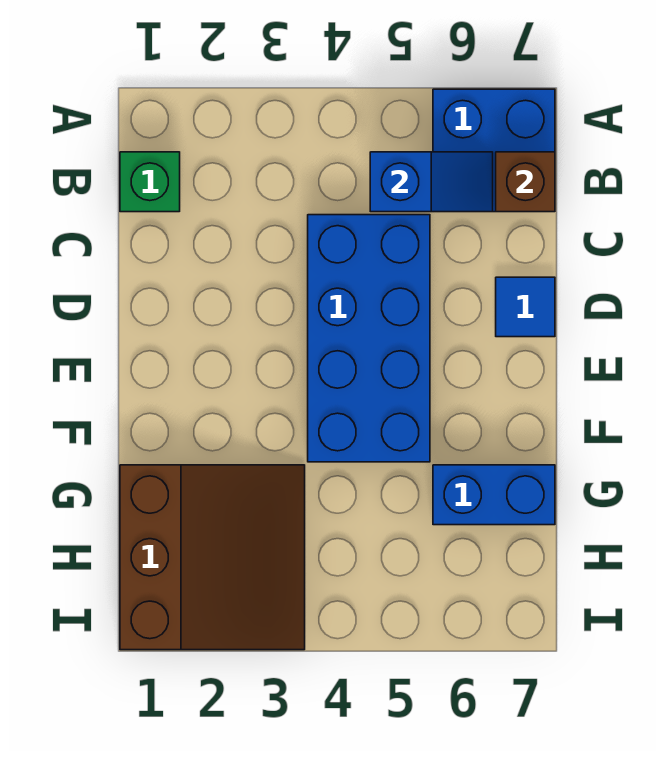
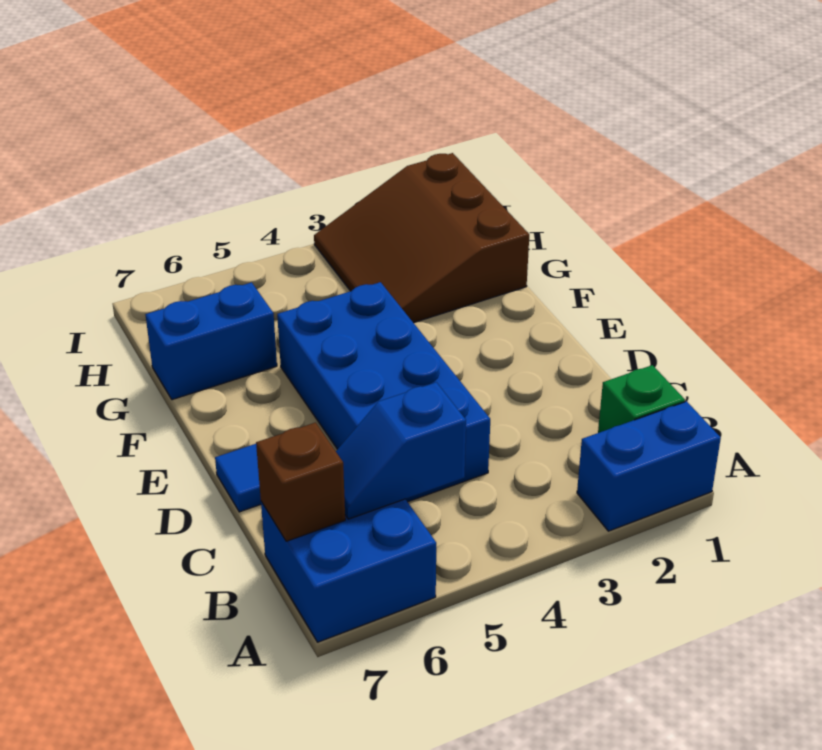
none -> blue brick A1:A2 level 1

